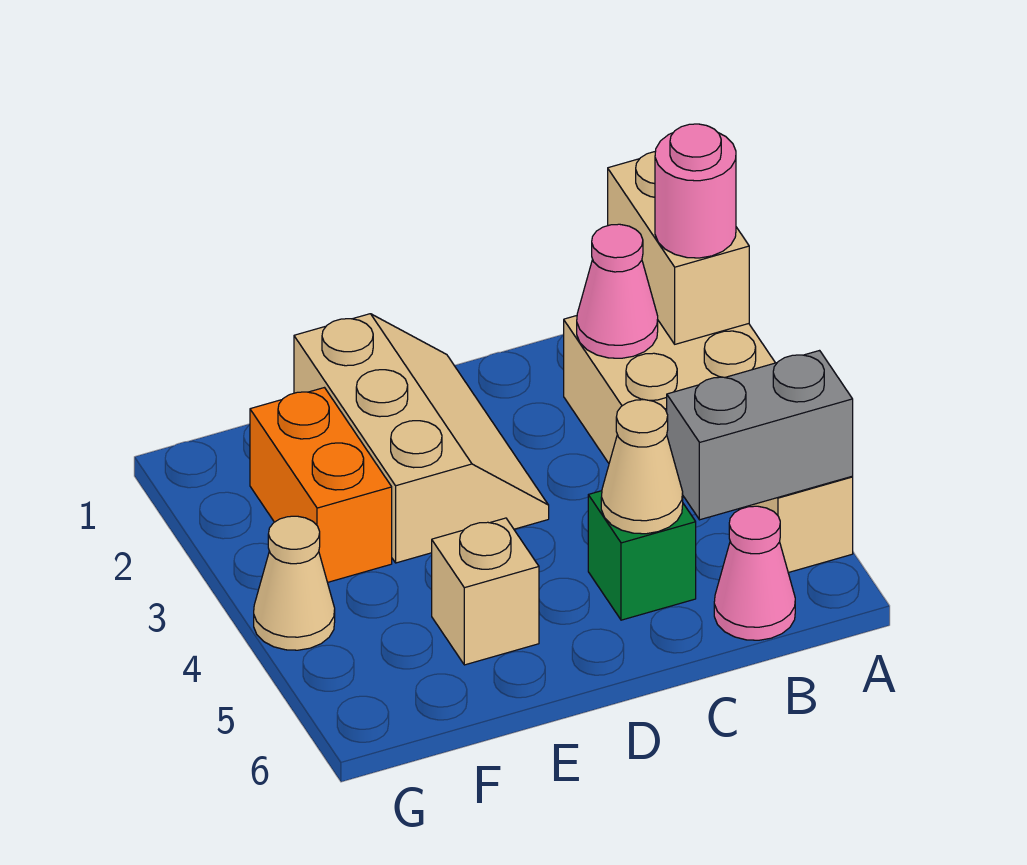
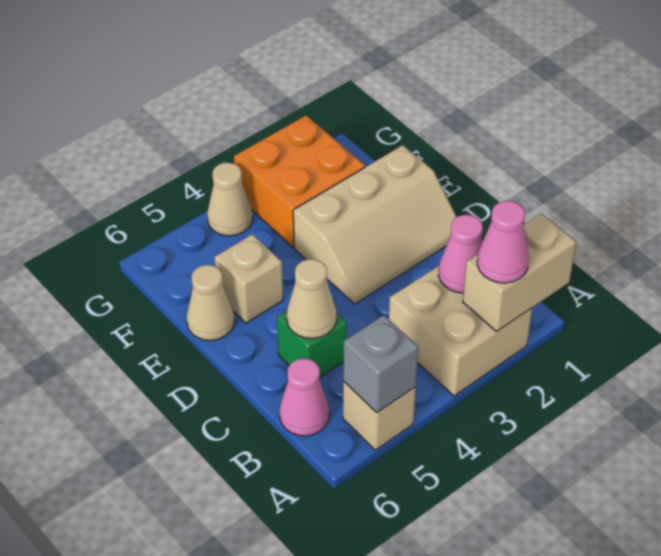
pink round brick A2 level 3 -> pink cone A2 level 3
grey brick A5:B5 level 2 -> grey brick A5 level 2
none -> tan cone E6 level 1
orange brick F2:F3 level 1 -> orange brick F2:G3 level 1

